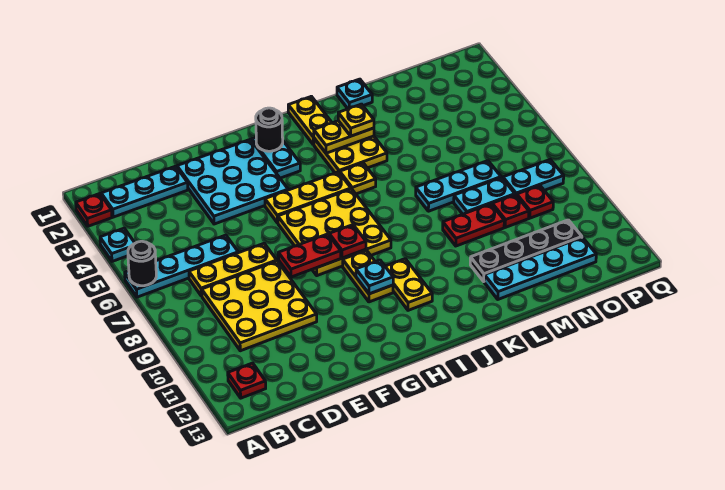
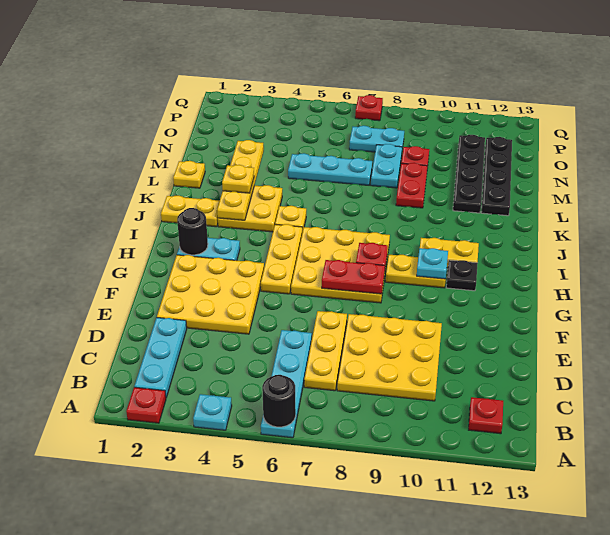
cyan plate E2:G4 level 1 -> yellow plate E2:G4 level 1
red plate F8:G8 level 2 -> red plate G7:G8 level 2
none -> black plate H11 level 1
yellow plate J3:K3 level 2 -> yellow plate J3:M3 level 2
cyan plate L1 level 1 -> yellow plate L1 level 1
cyan plate L7:N7 level 1 -> cyan plate M5:M7 level 1
cyan plate L12:O12 level 1 -> black plate L12:O12 level 1
cyan plate O8:P8 level 1 -> cyan plate O7:O8 level 1
red plate O9 level 1 -> red plate Q7 level 1

